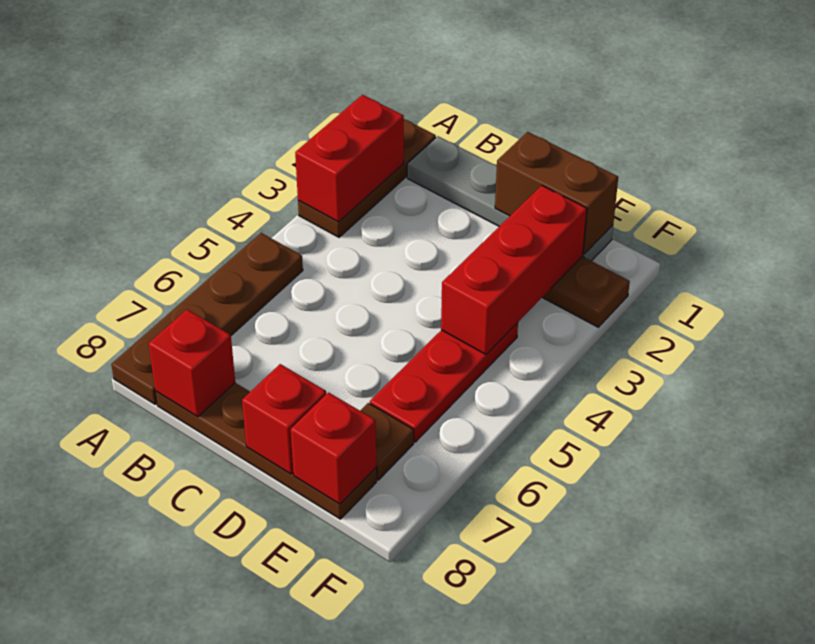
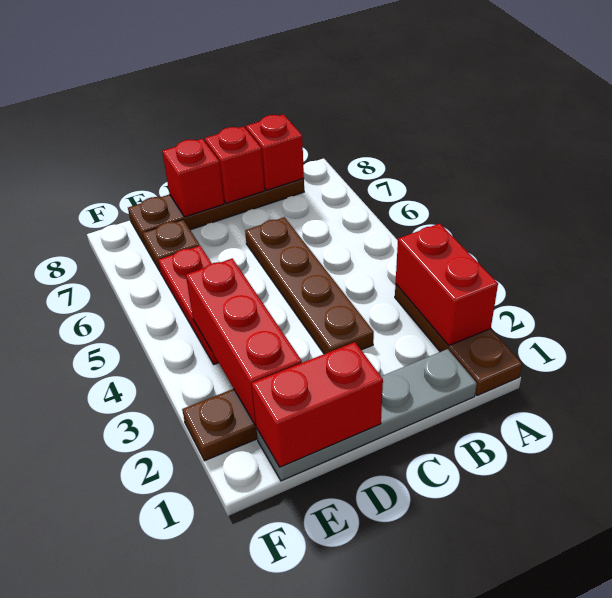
brown plate A5:A8 level 1 -> brown plate C3:C6 level 1
brown brick D1:E1 level 2 -> red brick D1:E1 level 2
red brick E8 level 2 -> red brick C8 level 2

